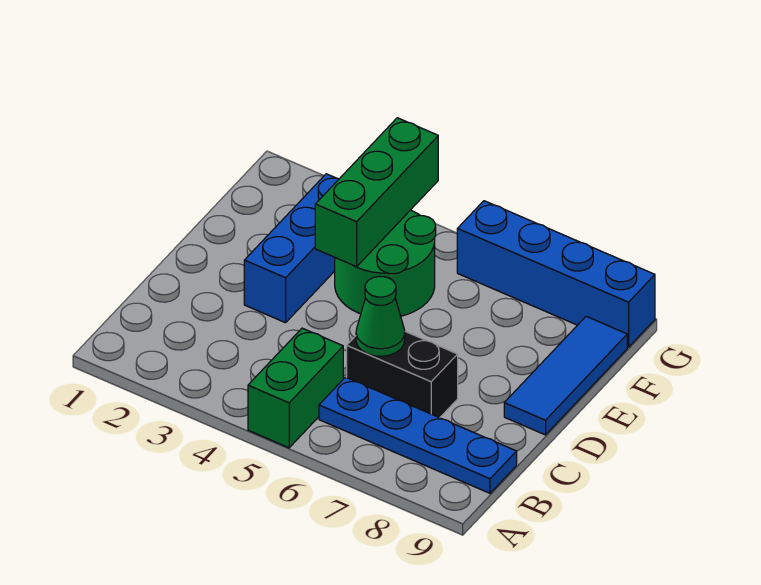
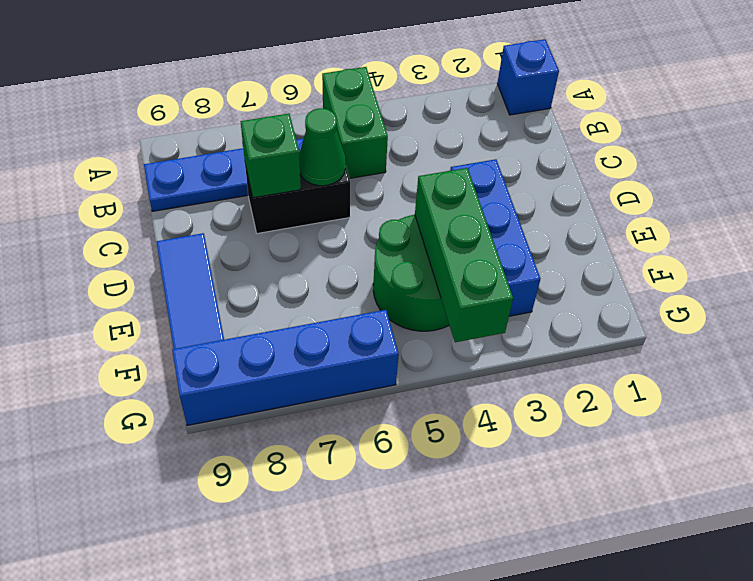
none -> blue brick A1 level 1
none -> green brick C7 level 2

